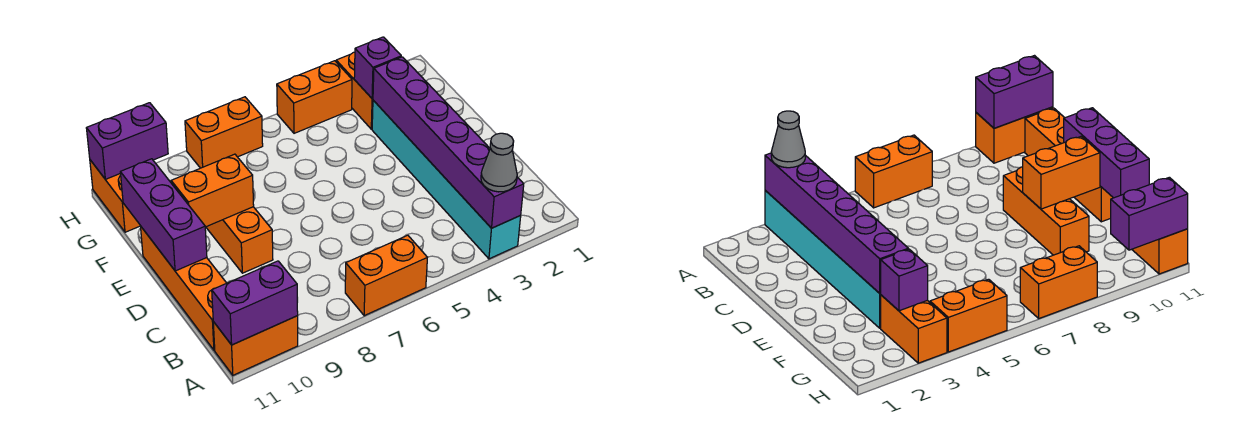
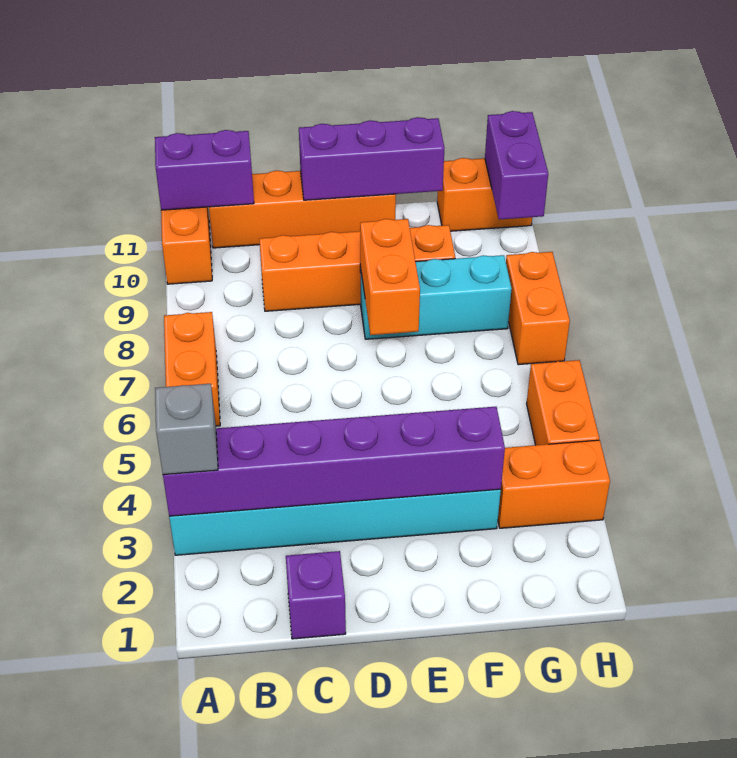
grey cone A3 level 3 -> grey brick A3 level 3
purple brick A10:A11 level 2 -> purple brick A11:B11 level 2
orange brick D9:F9 level 1 -> orange brick C9:F9 level 1
none -> cyan brick E8:G8 level 1
orange brick E9:E10 level 2 -> orange brick E7:E8 level 2
purple brick G3 level 2 -> purple brick C1 level 1

